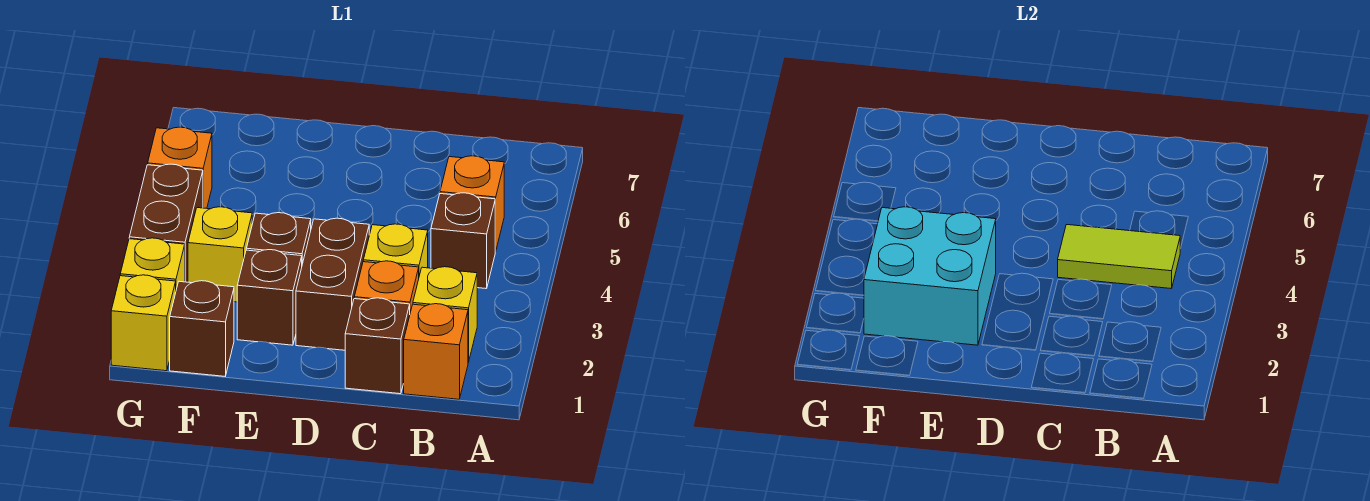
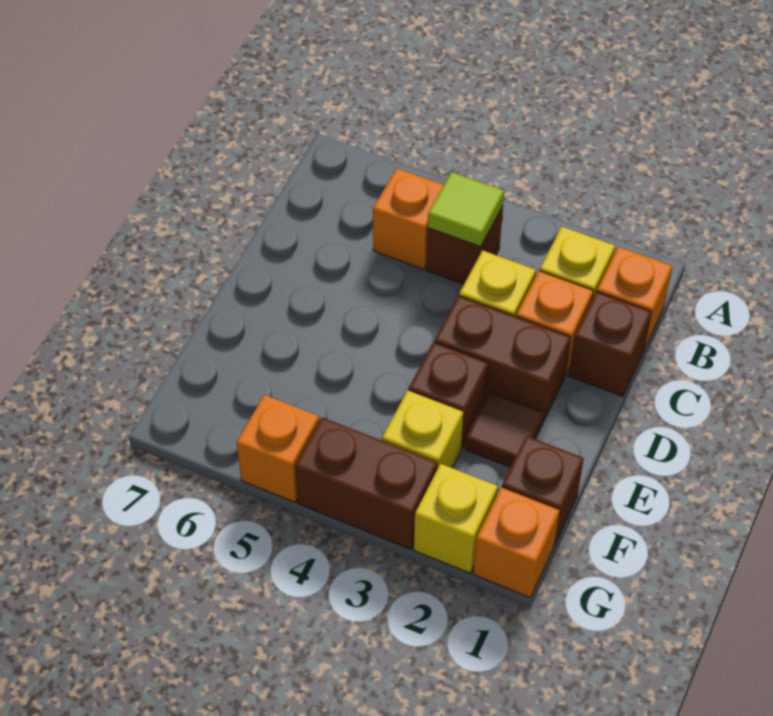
lime tile B4:C4 level 2 -> lime tile B4 level 2
brown brick E2 level 1 -> brown tile E2 level 1
cyan brick E2:F3 level 2 -> none
yellow brick G1 level 1 -> orange brick G1 level 1

